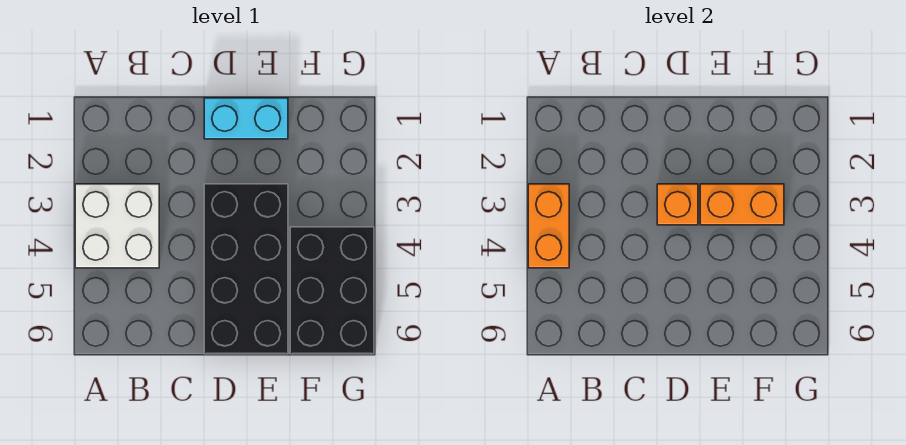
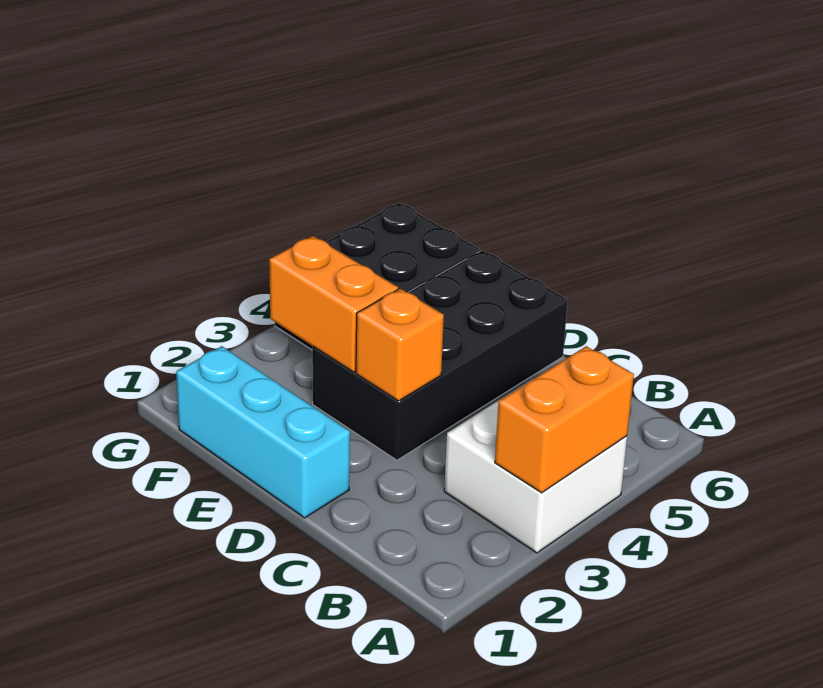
cyan brick D1:E1 level 1 -> cyan brick D1:F1 level 1

